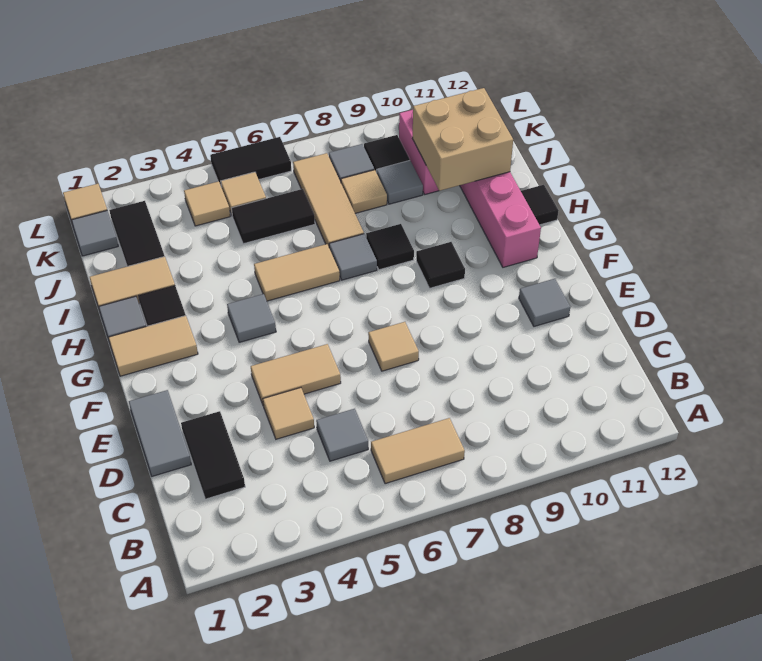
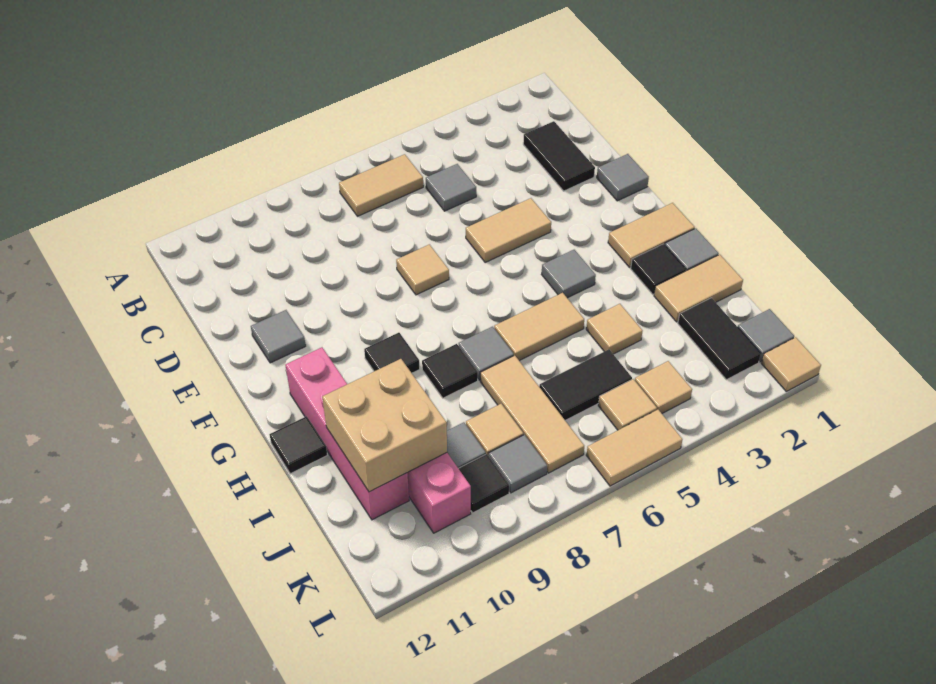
grey tile D1:E1 level 1 -> grey tile E1 level 1
tan tile D4 level 1 -> tan tile I4 level 1
black tile L5:L6 level 1 -> tan tile L5:L6 level 1

